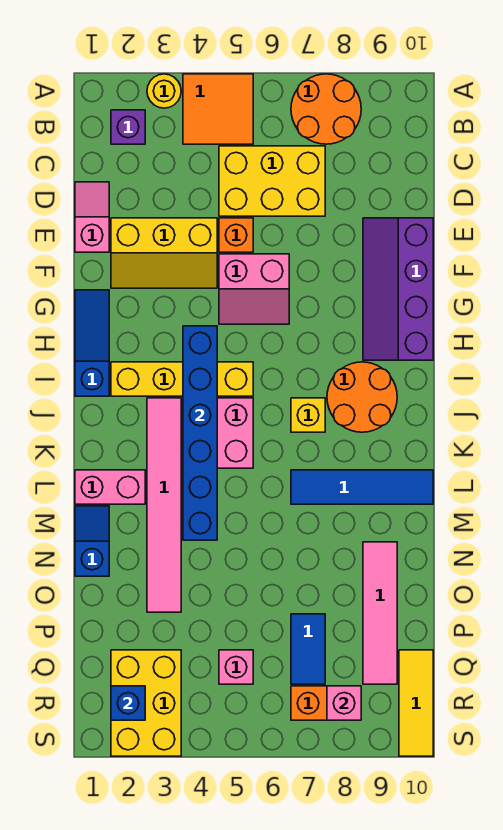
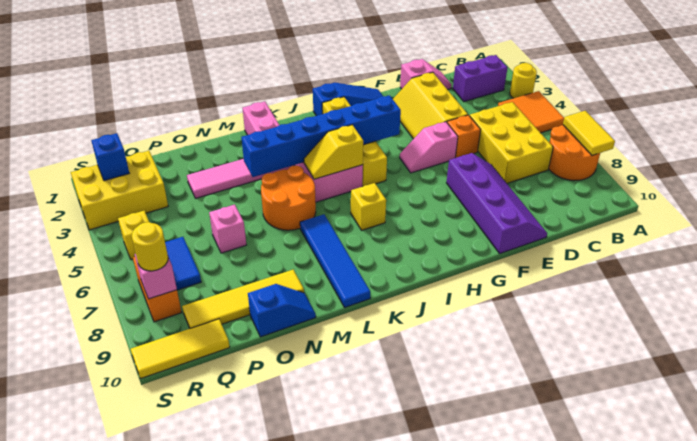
none -> yellow tile A7:A8 level 2
purple brick B2 level 1 -> purple brick B2:C2 level 1
purple slope E9:H10 level 1 top 10 -> purple slope E7:F10 level 1 top F
pink slope F5:G6 level 1 top F -> pink slope F5:G5 level 1 top F
orange round brick I8:J9 level 1 -> orange round brick L5:M6 level 1
none -> yellow slope J5:K5 level 2 top J
blue slope M1:N1 level 1 top N -> blue slope N10:O10 level 1 top O
pink tile N9:Q9 level 1 -> yellow tile N9:Q9 level 1
blue tile P7:Q7 level 1 -> blue tile Q6:Q7 level 1
pink brick Q5 level 1 -> pink brick O6 level 1
none -> yellow brick R5 level 1
none -> yellow round brick R8 level 3

